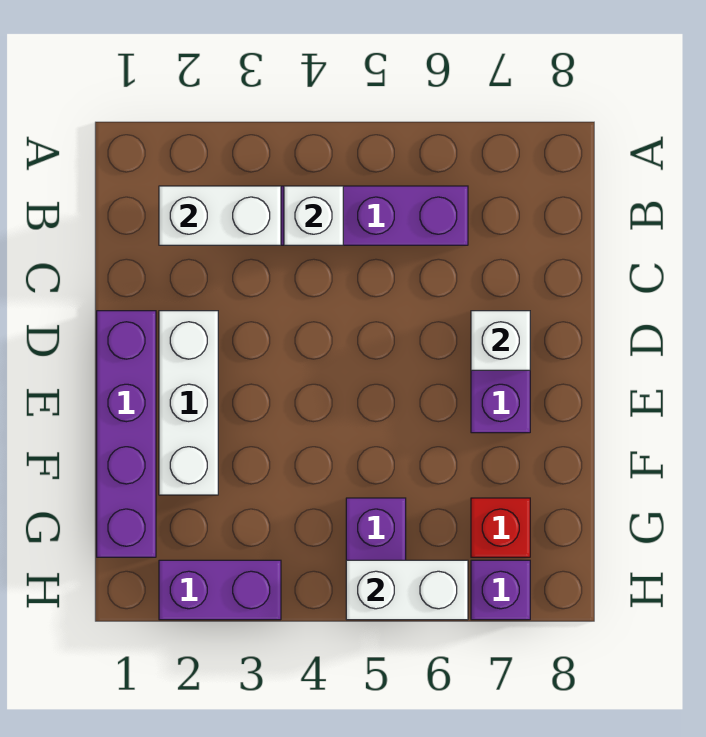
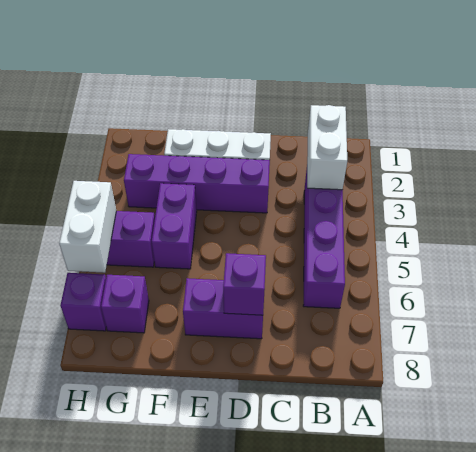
white brick B4 level 2 -> none
purple brick D1:G1 level 1 -> purple brick D3:G3 level 1
white brick D7 level 2 -> purple brick D7 level 2
red brick G7 level 1 -> purple brick G7 level 1
purple brick H2:H3 level 1 -> purple brick F4:F5 level 1

